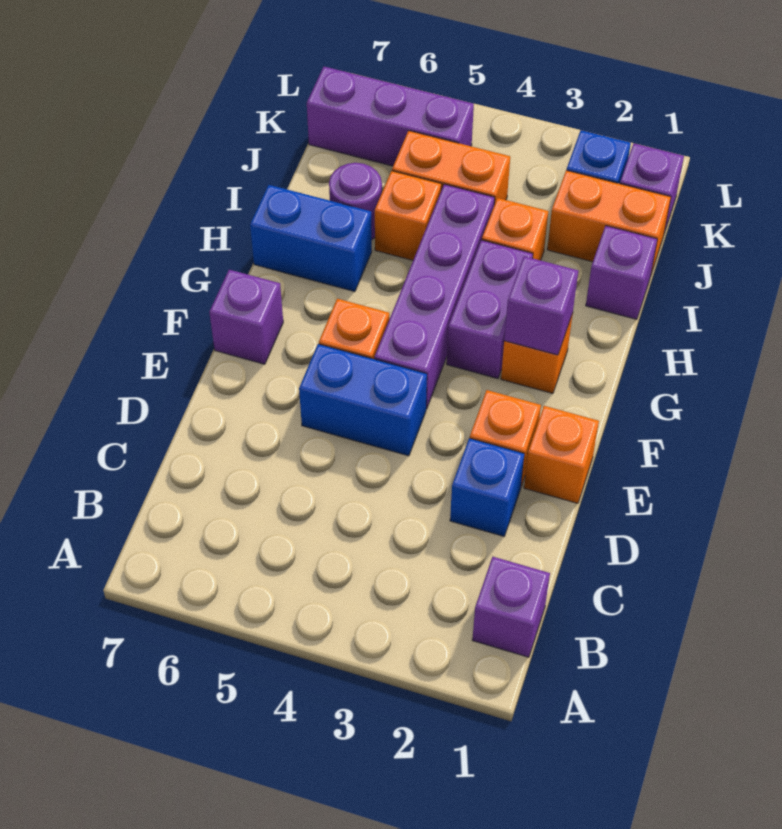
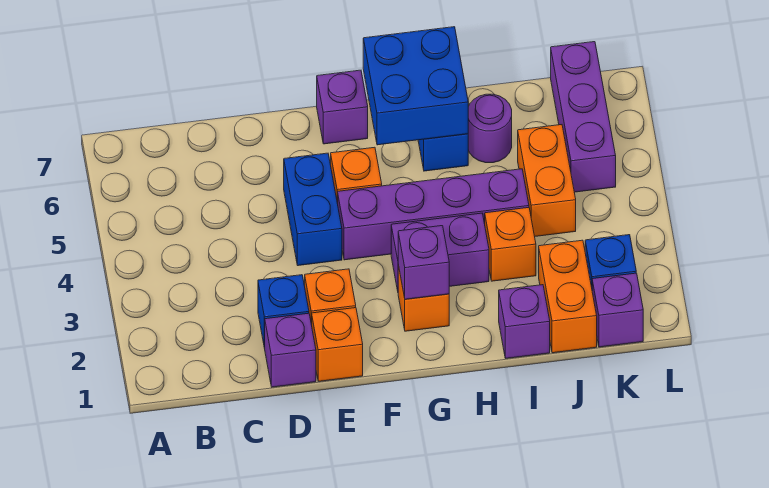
purple brick B1 level 1 -> purple brick D1 level 1
none -> blue brick G6:H7 level 2
orange brick I5 level 1 -> none

